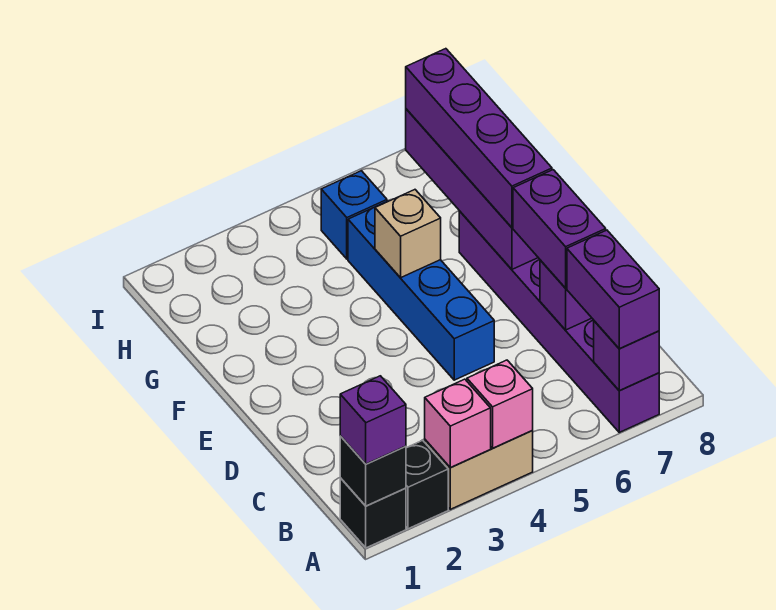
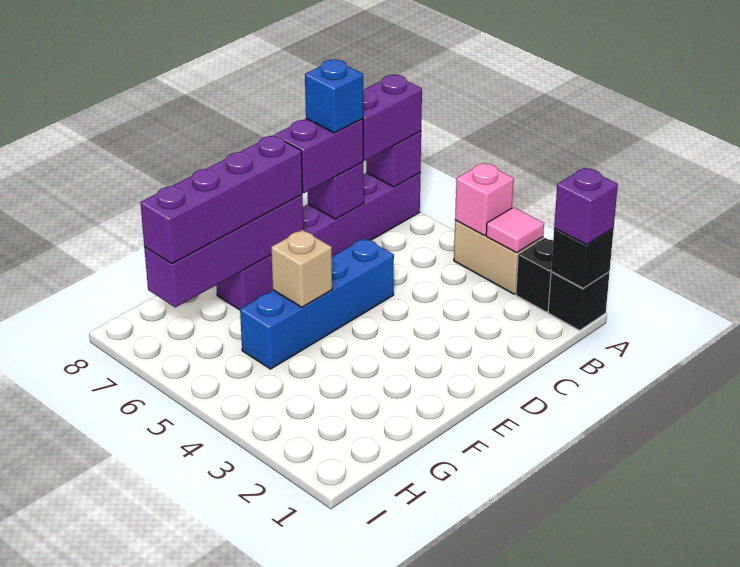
pink brick A3 level 2 -> pink tile A3 level 2
blue brick H5 level 1 -> blue brick C7 level 4

